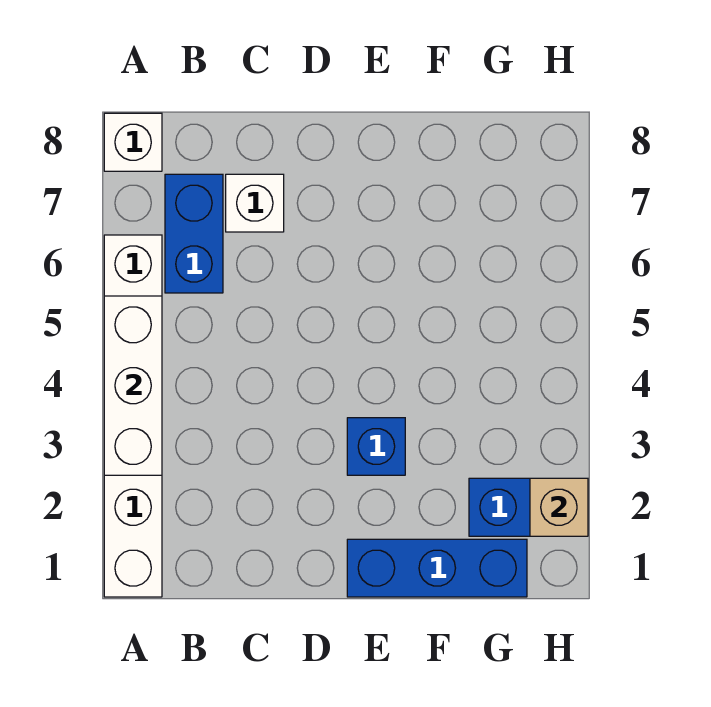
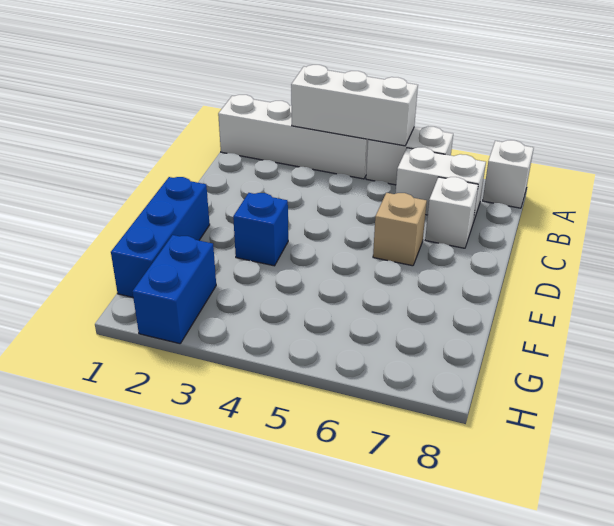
blue brick B6:B7 level 1 -> white brick B6:B7 level 1
tan brick H2 level 2 -> tan brick D6 level 1

